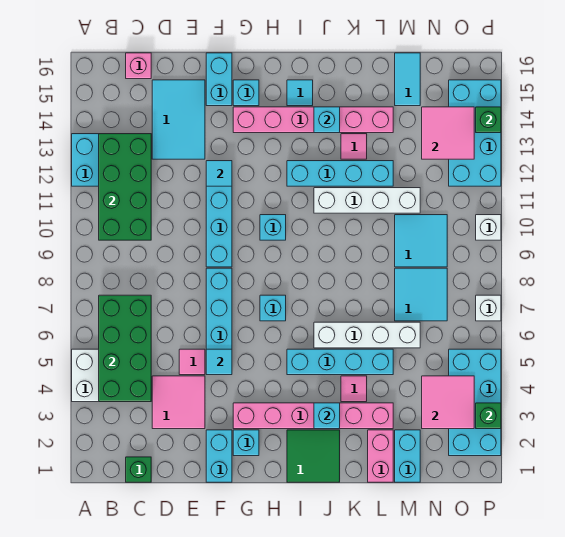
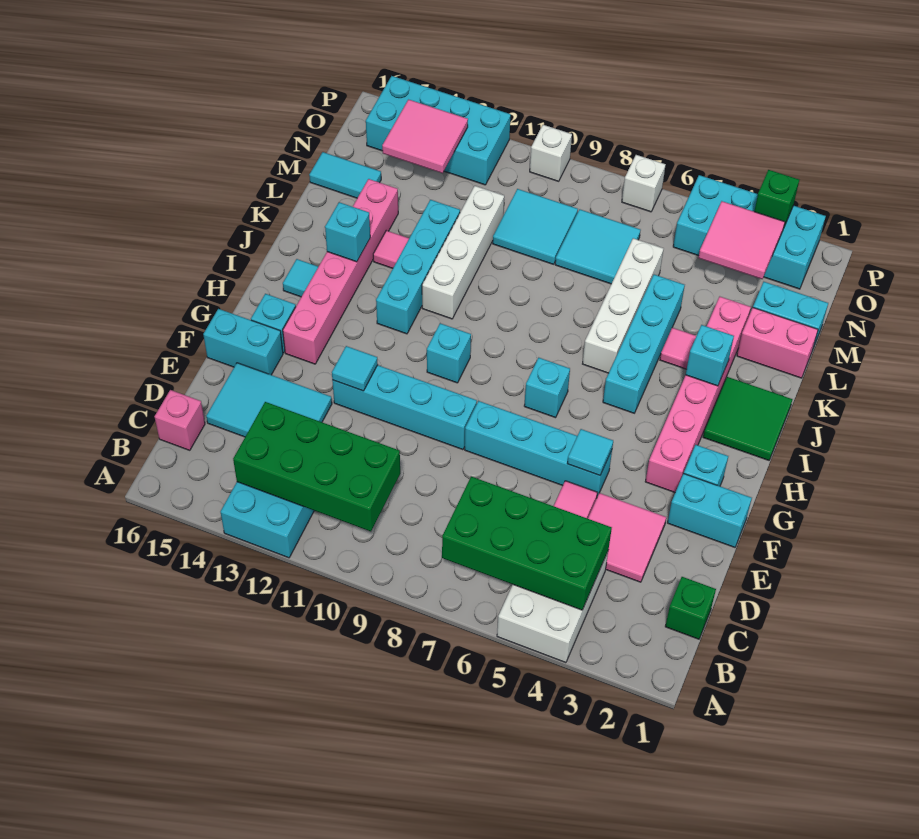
green brick P14 level 2 -> none

